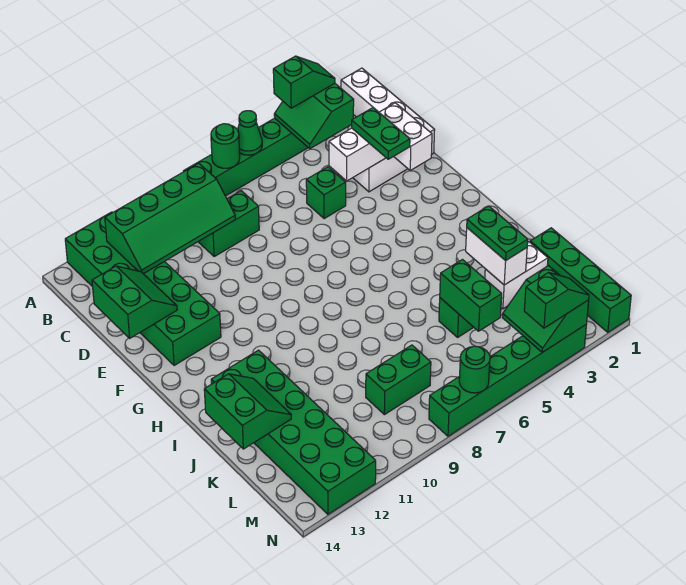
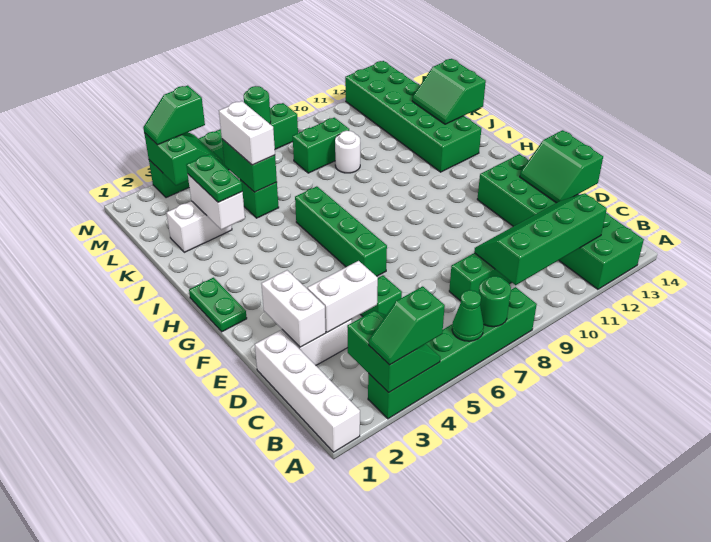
green plate D3:E3 level 3 -> green plate G1:H1 level 1
green brick K1:N1 level 1 -> green brick F6:I6 level 1
none -> white brick K5:L5 level 3
none -> white round brick K9 level 1

